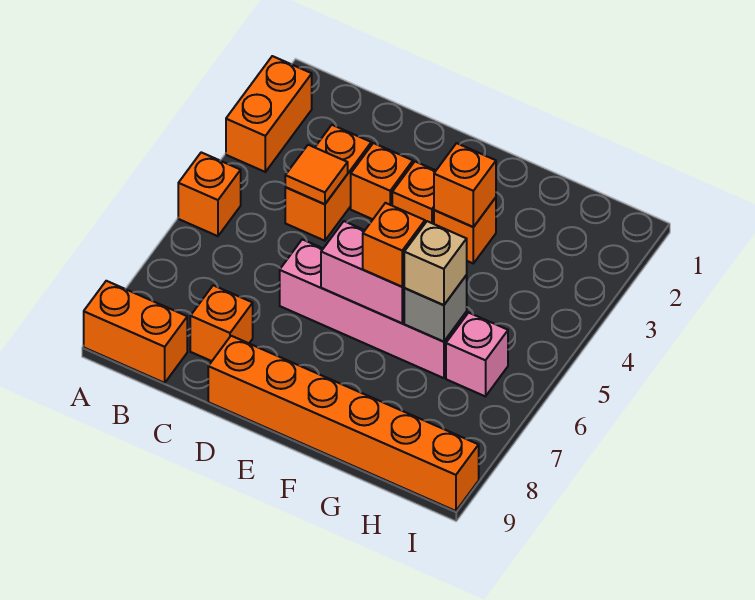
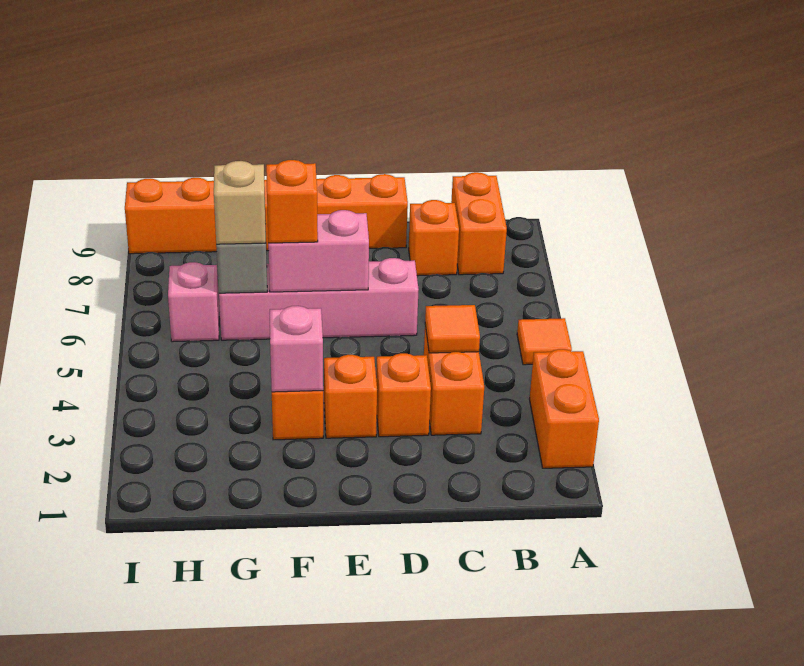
orange brick A5 level 1 -> orange tile A5 level 1
orange brick A9:B9 level 1 -> orange brick B8:B9 level 1
orange brick F3 level 2 -> pink brick F3 level 2

